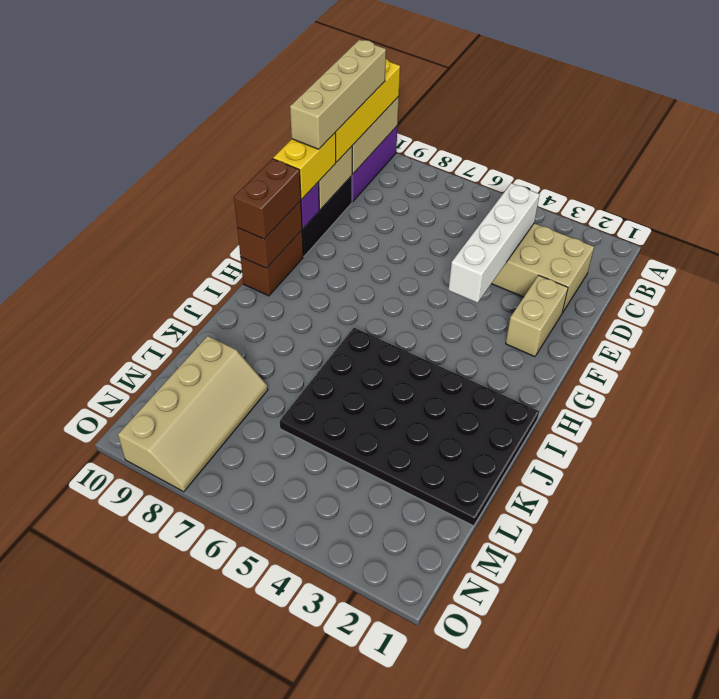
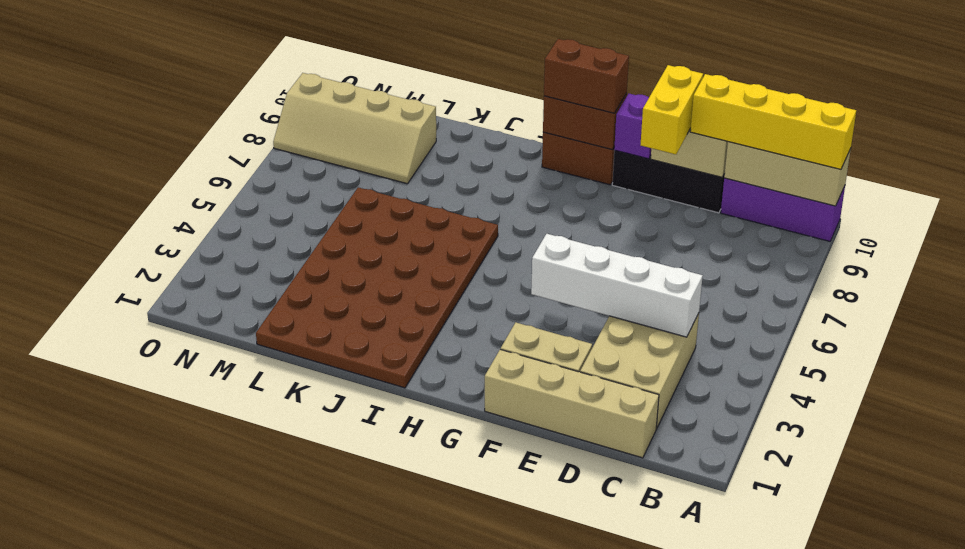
tan brick B10:E10 level 4 -> tan brick C1:F1 level 1
yellow brick E10:F10 level 3 -> yellow brick E9:E10 level 3
black plate I1:L6 level 1 -> brown plate I1:L6 level 1

